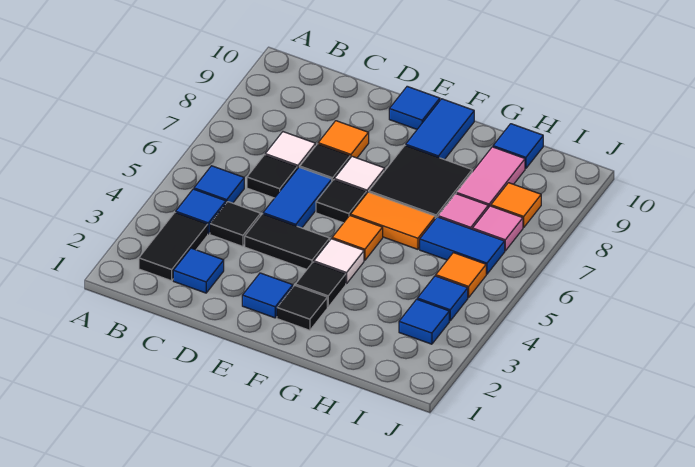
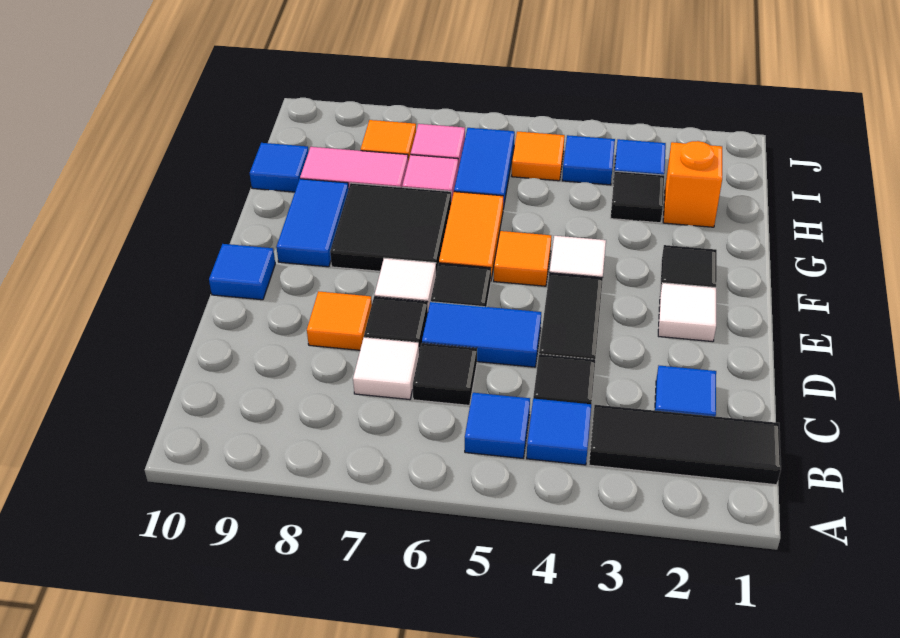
black tile B2:B3 level 1 -> black tile B1:B3 level 1
blue tile E2 level 1 -> white tile E2 level 1
black tile F3 level 1 -> black tile H3 level 1
blue tile F9:F10 level 1 -> blue tile F9:G9 level 1
none -> orange brick H2 level 1

